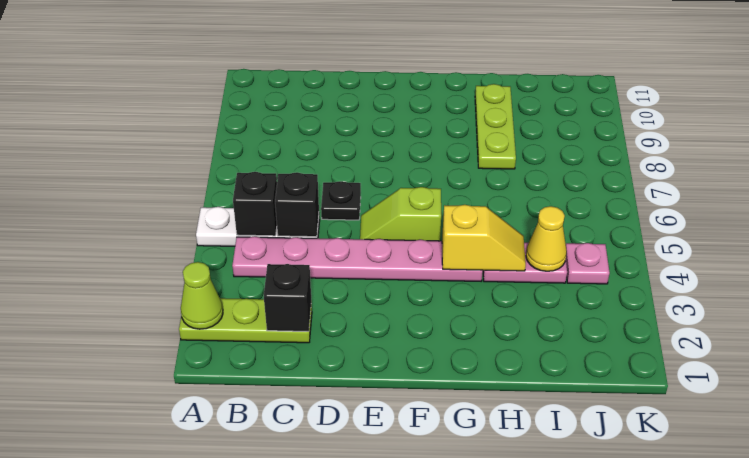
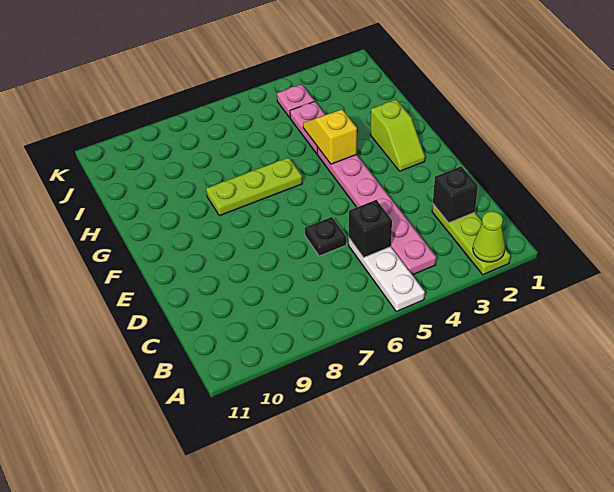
black brick B5 level 2 -> none
lime slope E5:F5 level 1 top F -> lime slope F2:G2 level 1 top G
lime plate H8:H10 level 1 -> lime plate G6:G8 level 1
yellow cone I4 level 2 -> none

